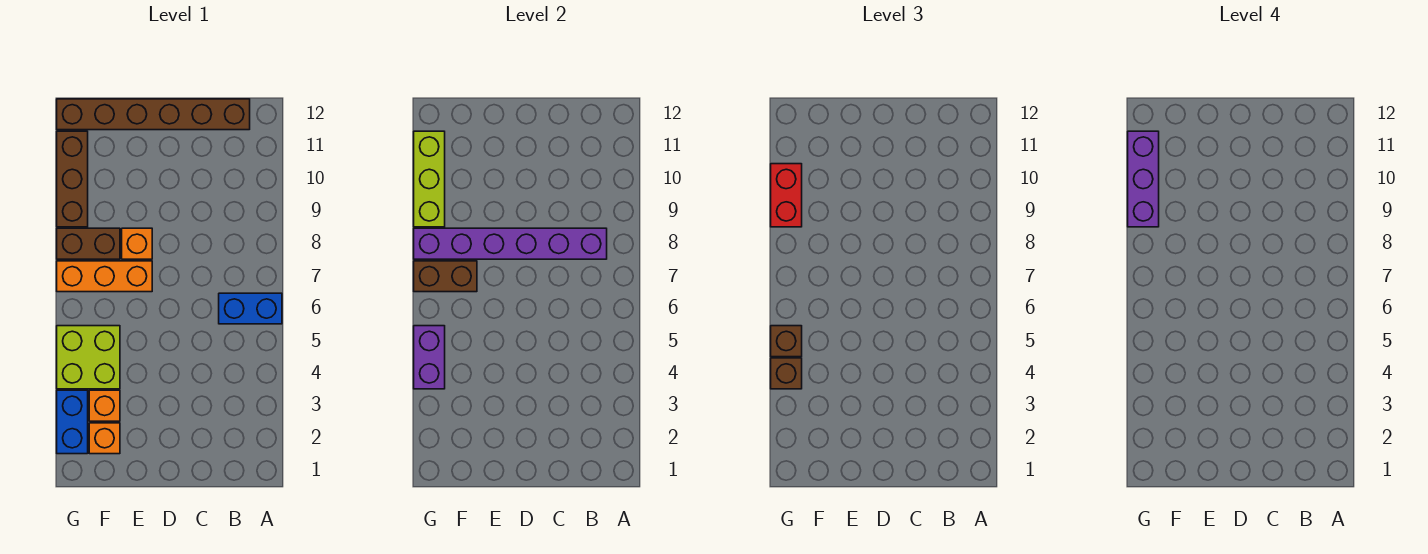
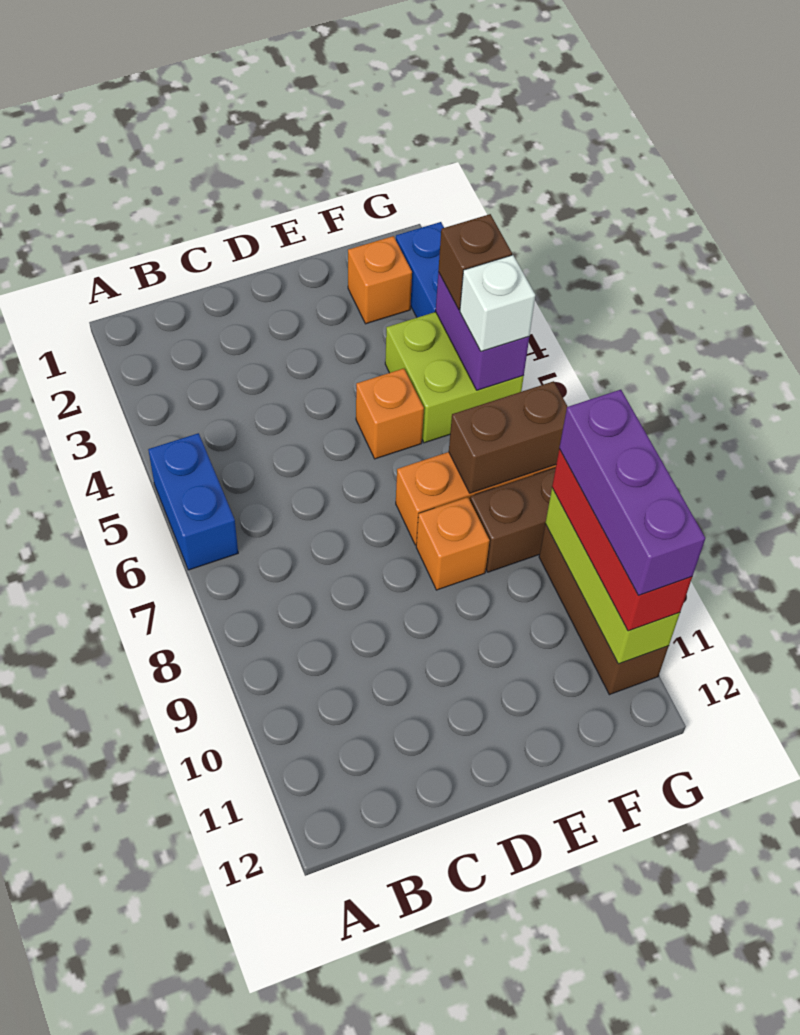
blue brick A6:B6 level 1 -> blue brick A5:A6 level 1
purple brick B8:G8 level 2 -> none
brown brick B12:G12 level 1 -> none
orange brick F3 level 1 -> orange brick E5 level 1
brown brick G5 level 3 -> white brick G5 level 3
red brick G9:G10 level 3 -> red brick G9:G11 level 3

